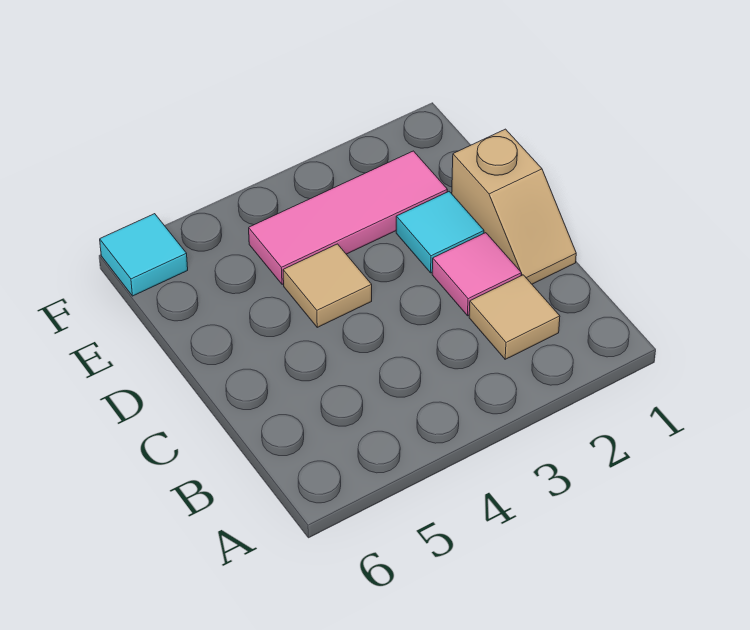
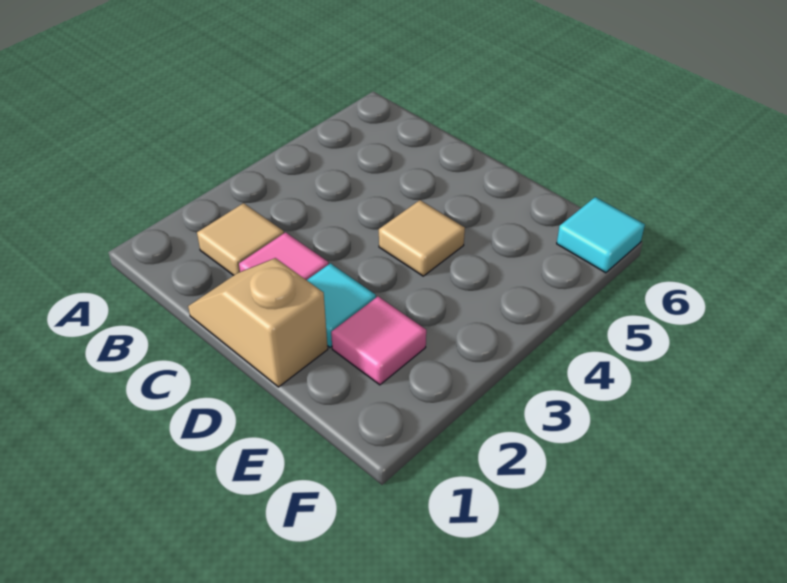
pink tile E2:E4 level 1 -> pink tile E2 level 1

